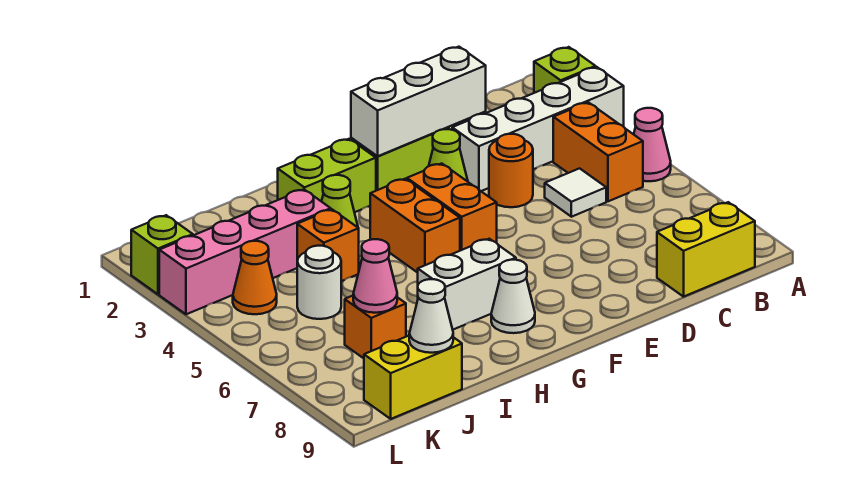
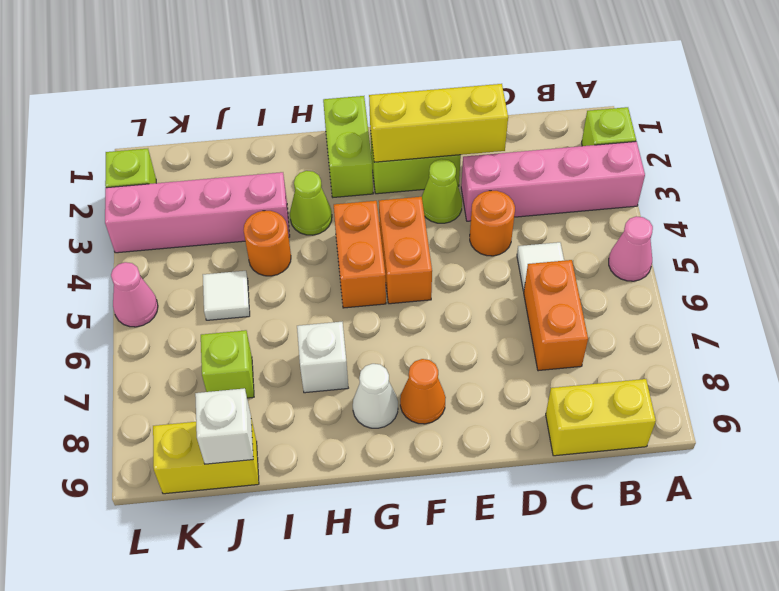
white brick A3:D3 level 1 -> pink brick A3:D3 level 1
orange brick B4:B5 level 1 -> orange brick C6:C7 level 1
white brick D2:F2 level 2 -> yellow brick D2:F2 level 2
lime brick G2:H2 level 1 -> lime brick G1:G2 level 1
white brick G7:H7 level 1 -> white brick H7 level 1
orange brick I4 level 1 -> orange round brick I4 level 1
white round brick J5 level 1 -> white tile J5 level 1
orange brick J7 level 1 -> lime brick J7 level 1
pink cone J7 level 2 -> pink cone L5 level 1
white cone J9 level 2 -> white brick J9 level 2
orange cone K4 level 1 -> orange cone F8 level 1

